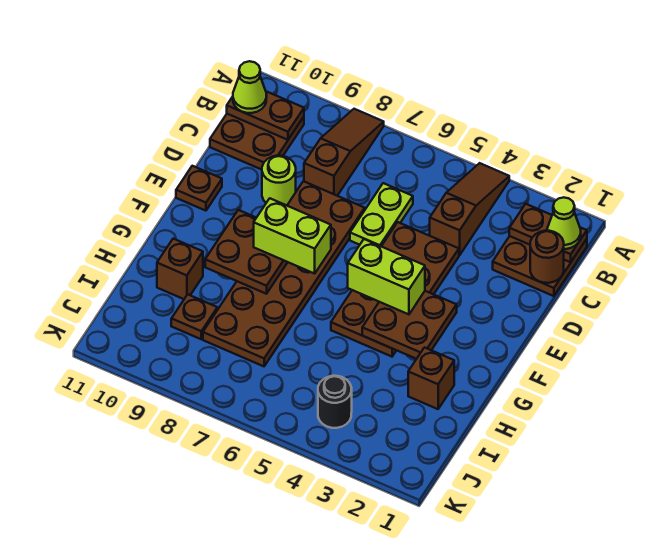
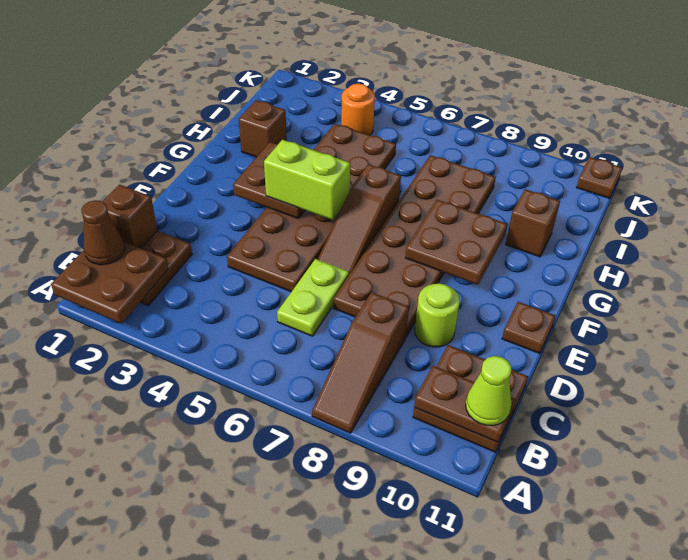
brown slope A4:C4 level 1 top C -> brown slope E6:G6 level 1 top G
brown plate B1:B2 level 2 -> brown plate A1:B2 level 2
lime cone B1 level 3 -> brown cone B1 level 3
brown round brick C1 level 2 -> brown brick C1 level 2
brown plate D4:G5 level 1 -> brown plate D4:I5 level 1
lime brick F7:F8 level 3 -> none
brown plate I9 level 1 -> brown plate K11 level 1
black round brick J4 level 1 -> orange round brick J4 level 1

